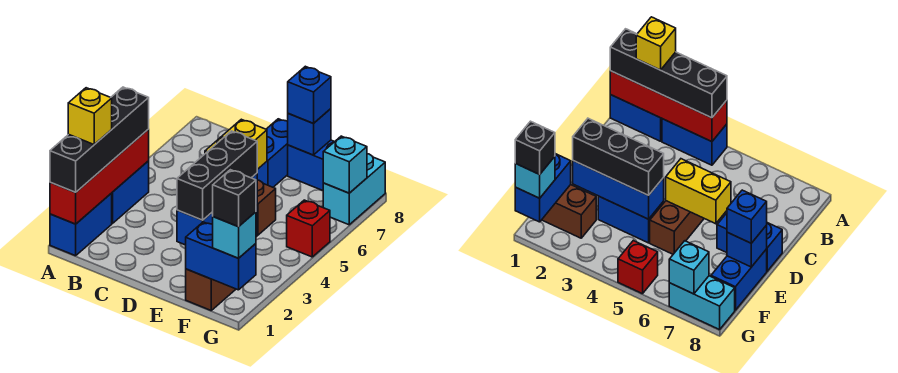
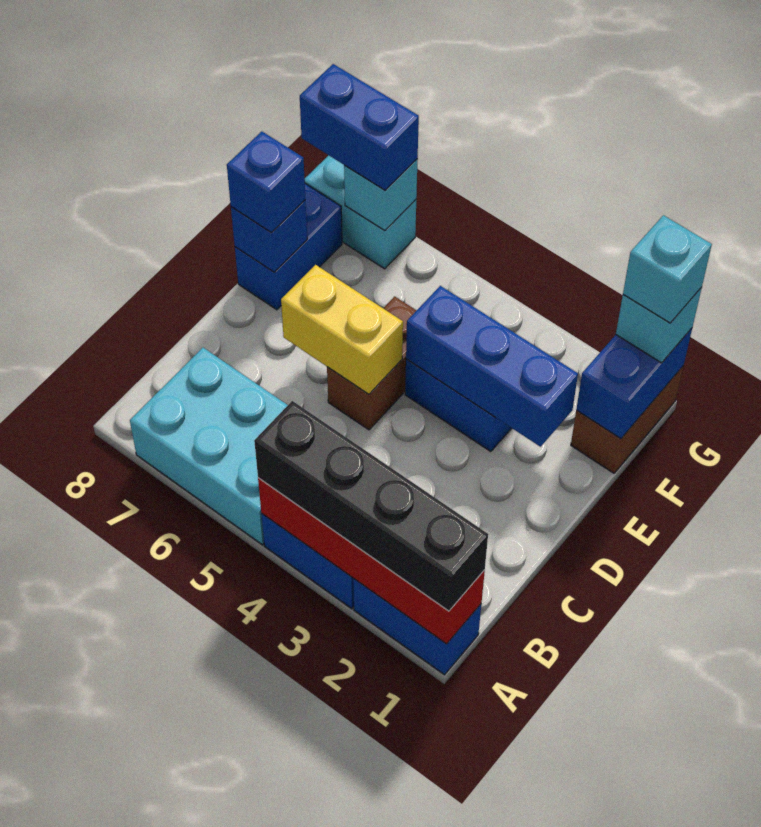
yellow brick A2 level 4 -> none
none -> cyan brick A5:B7 level 1
blue brick D7:D8 level 1 -> blue brick G7:G8 level 3
black brick E2:E4 level 3 -> none
brown brick F1:F2 level 1 -> brown brick F1:G1 level 1
black brick G1 level 4 -> cyan brick G1 level 4
red brick G5 level 1 -> none

